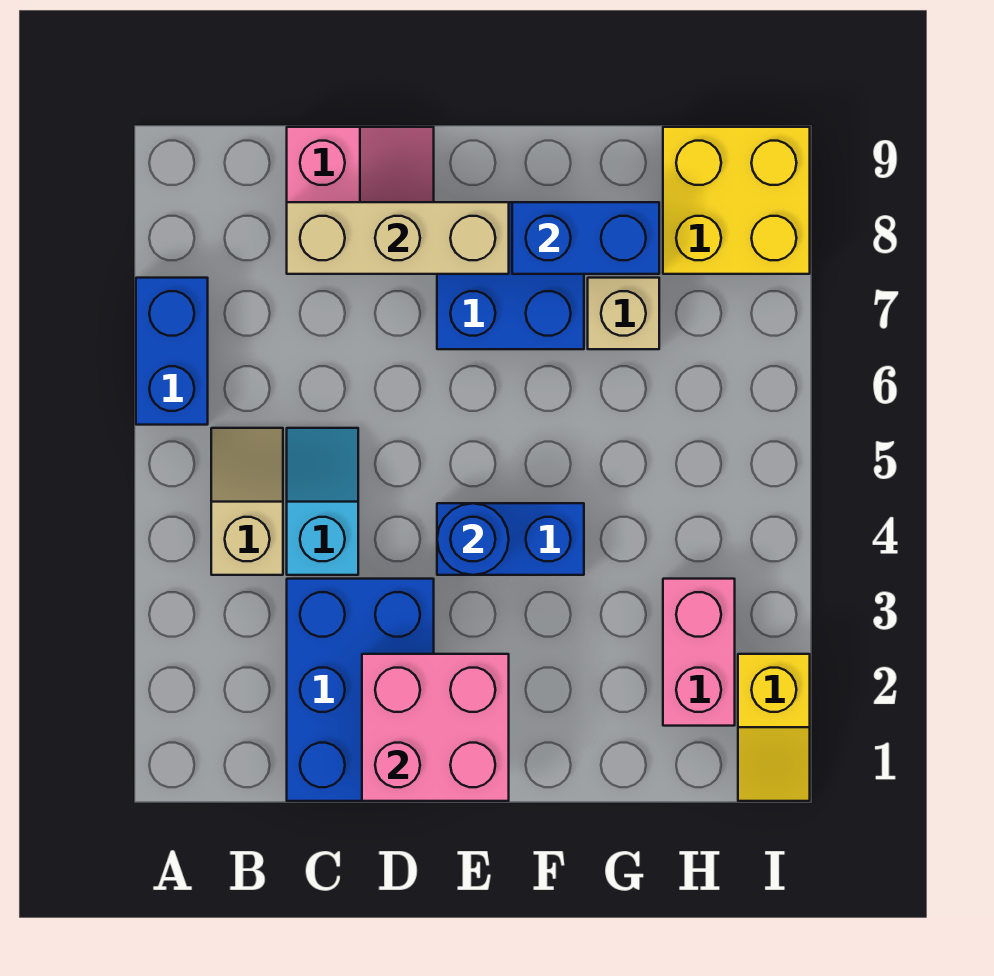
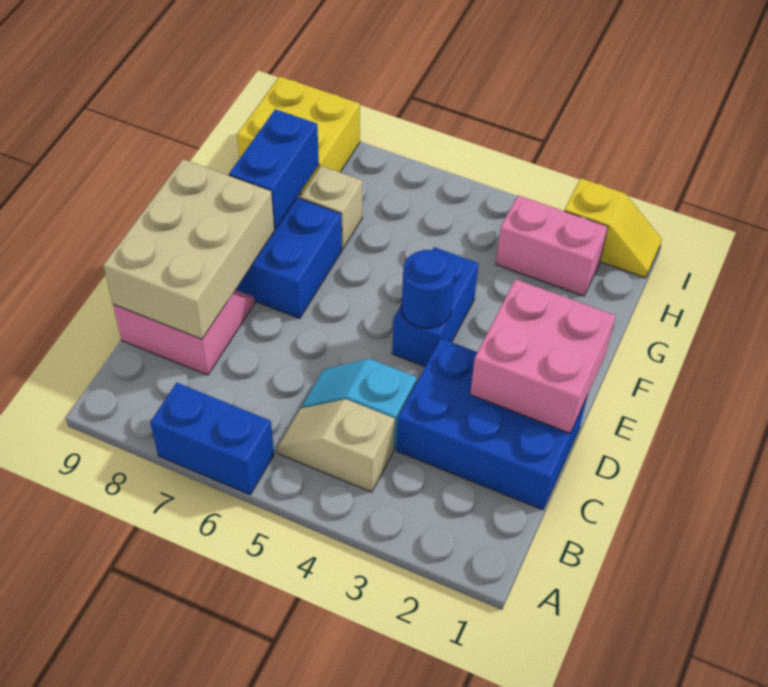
tan brick C8:E8 level 2 -> tan brick C8:E9 level 2

